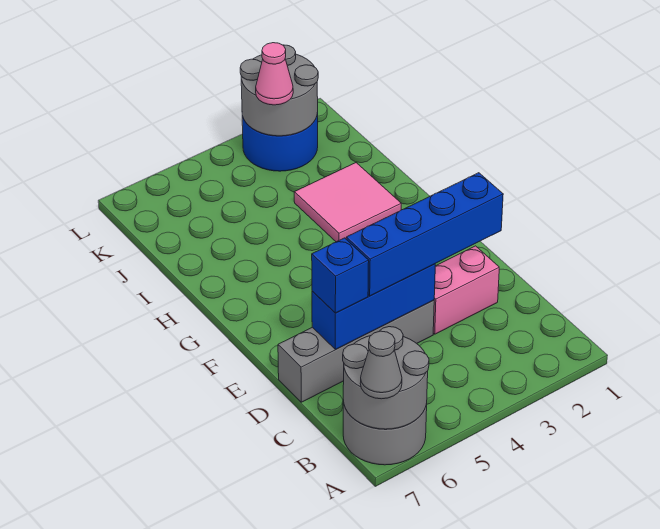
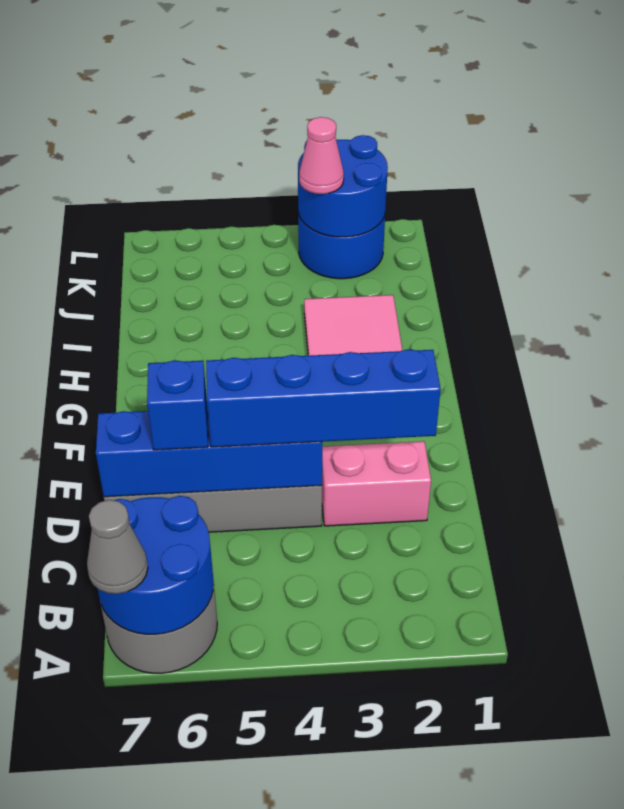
grey round brick A6:B7 level 2 -> blue round brick A6:B7 level 2
blue brick D4:D6 level 2 -> blue brick D4:D7 level 2
grey round brick K2:L3 level 2 -> blue round brick K2:L3 level 2

